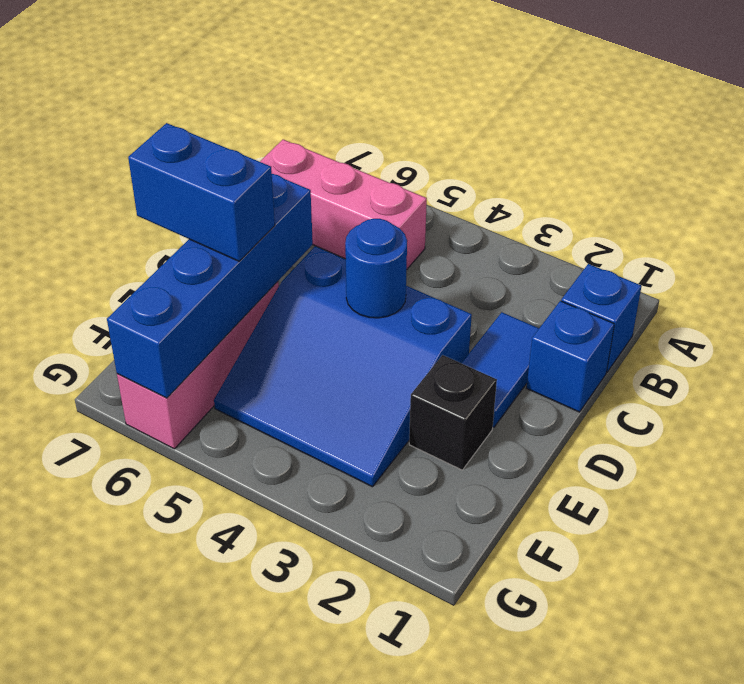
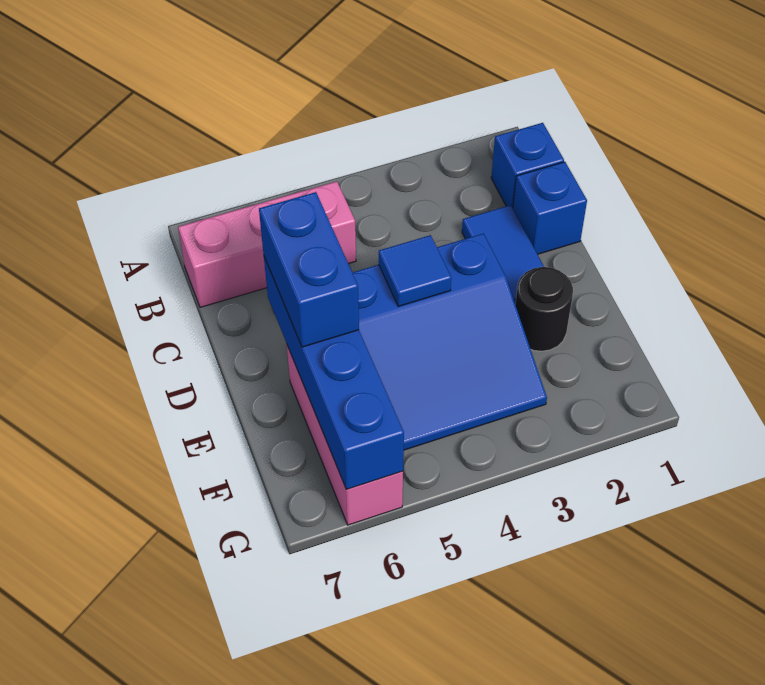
blue round brick D4 level 2 -> blue tile D4 level 2
black brick E2 level 1 -> black round brick E2 level 1
blue brick E6:E7 level 3 -> blue brick D6:E6 level 3

